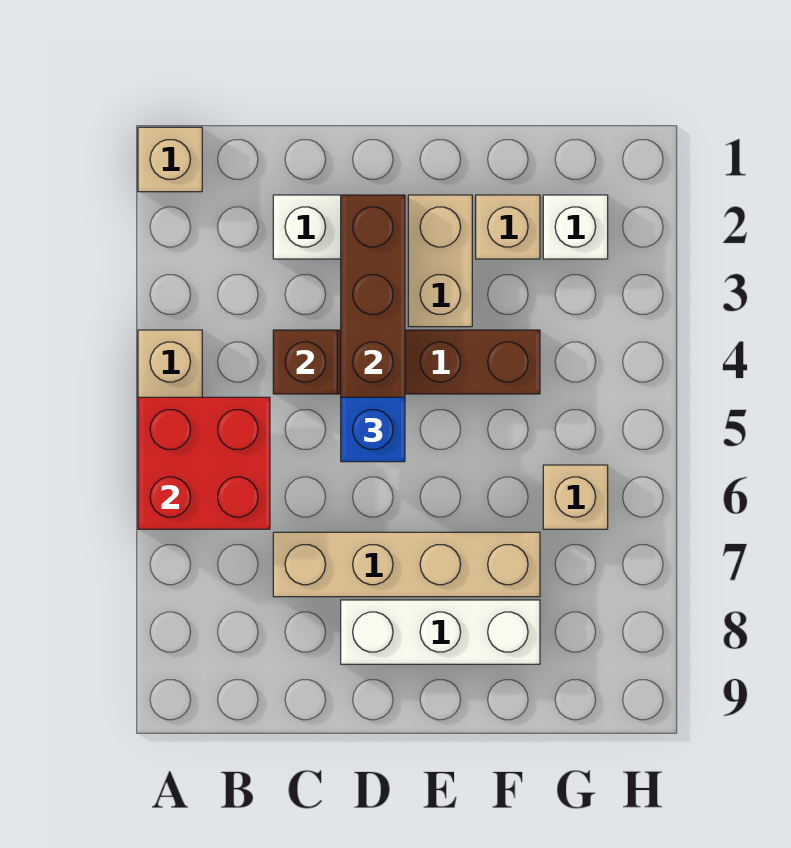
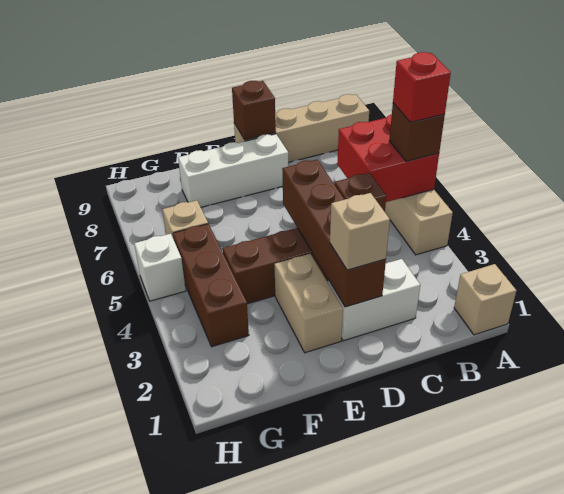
none -> brown brick A5 level 3
none -> red brick A5 level 4
tan brick C7:F7 level 1 -> tan brick A9:D9 level 1
blue brick D5 level 3 -> none
none -> brown brick D9 level 2
tan brick F2 level 1 -> tan brick D2 level 3
white brick G2 level 1 -> white brick H5 level 1
none -> brown brick G3:G5 level 1

